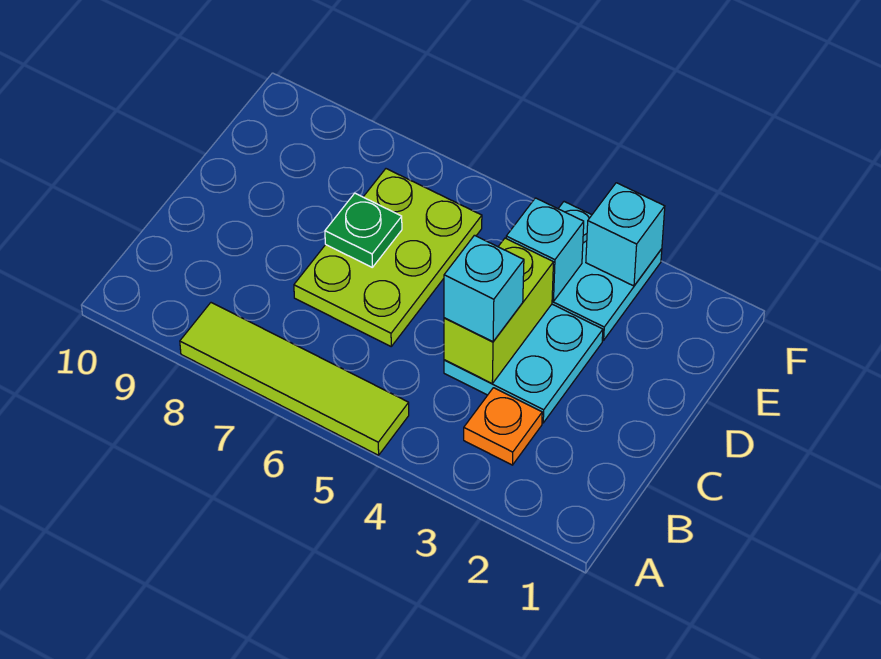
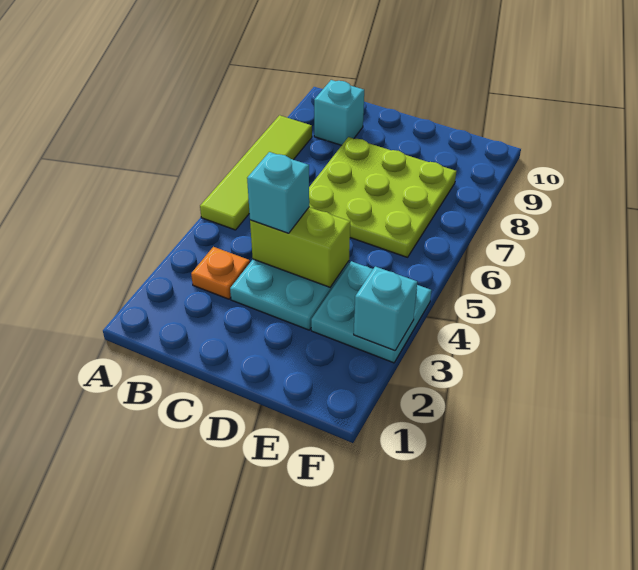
lime plate C6:E7 level 1 -> lime plate C6:E8 level 1
green plate D7 level 2 -> none
cyan brick E4 level 2 -> cyan brick B9 level 1

